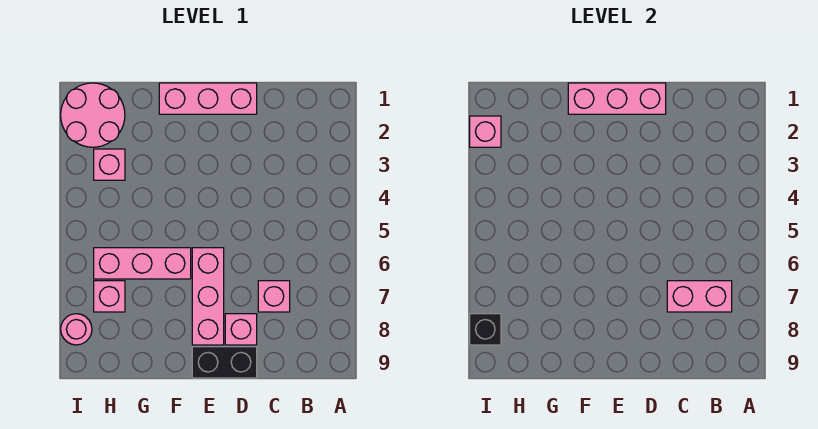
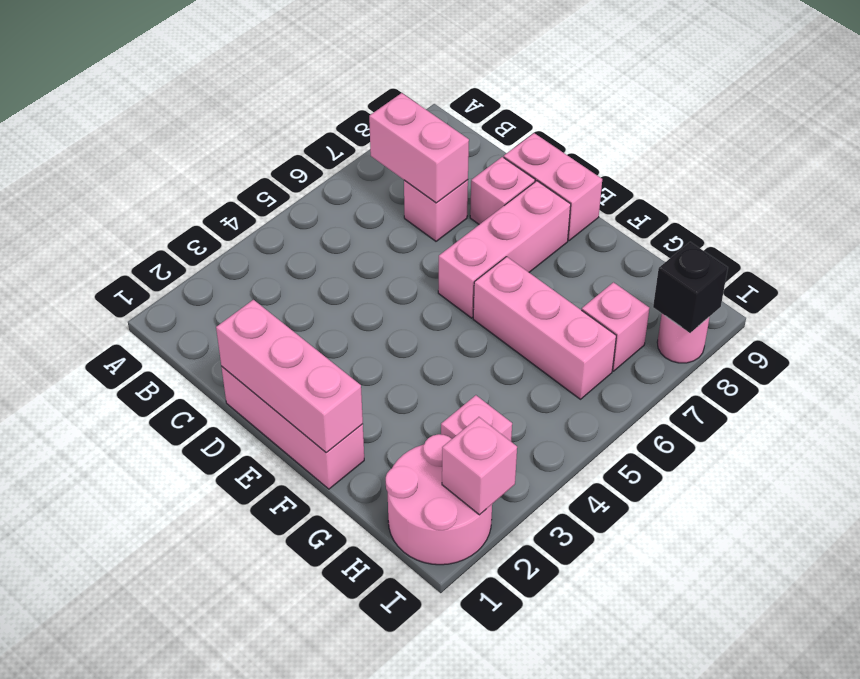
black brick D9:E9 level 1 -> pink brick D9:E9 level 1

